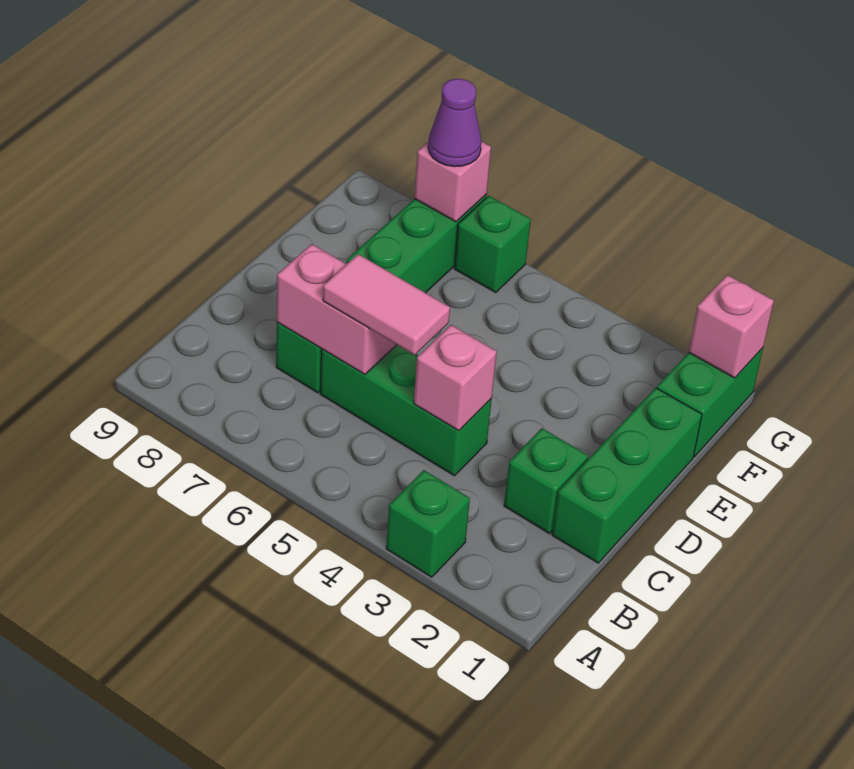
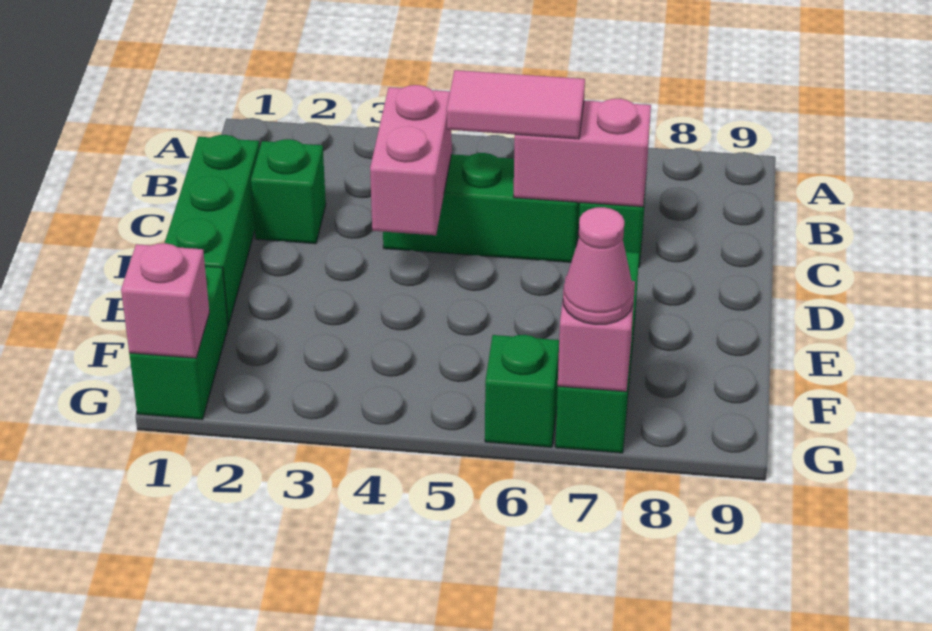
green brick A3 level 1 -> none
pink brick C4 level 2 -> pink brick C4:D4 level 2
purple cone G7 level 3 -> pink cone G7 level 3

